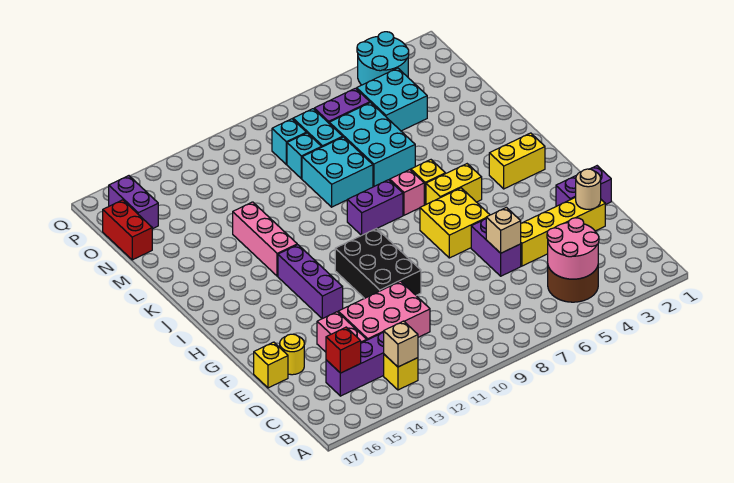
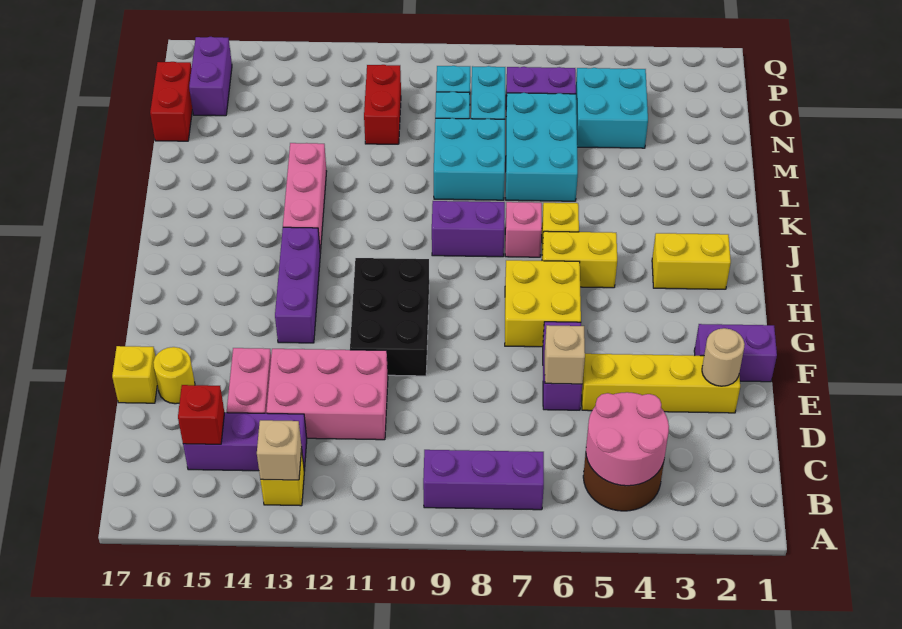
none -> purple brick B7:B9 level 1
none -> red brick N11:O11 level 1
cyan round brick P3:Q4 level 1 -> none

